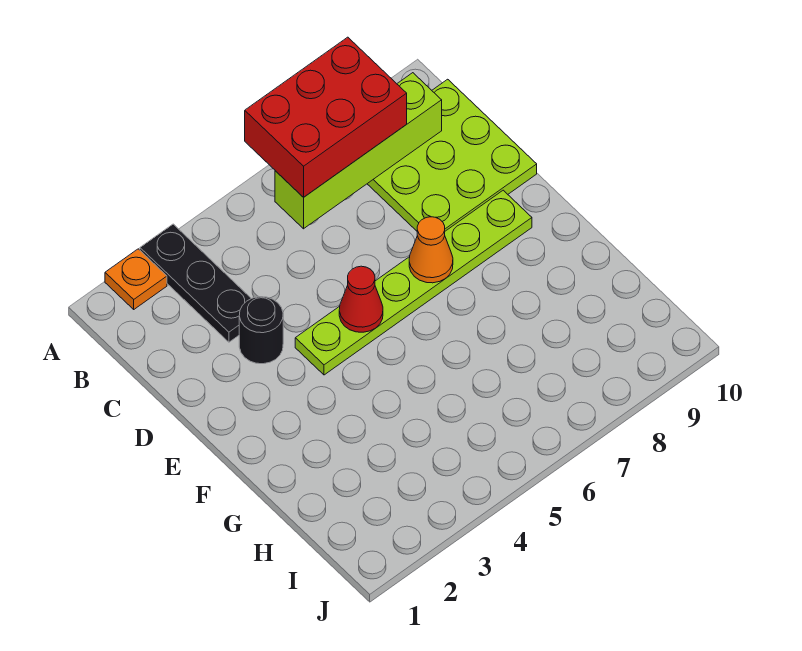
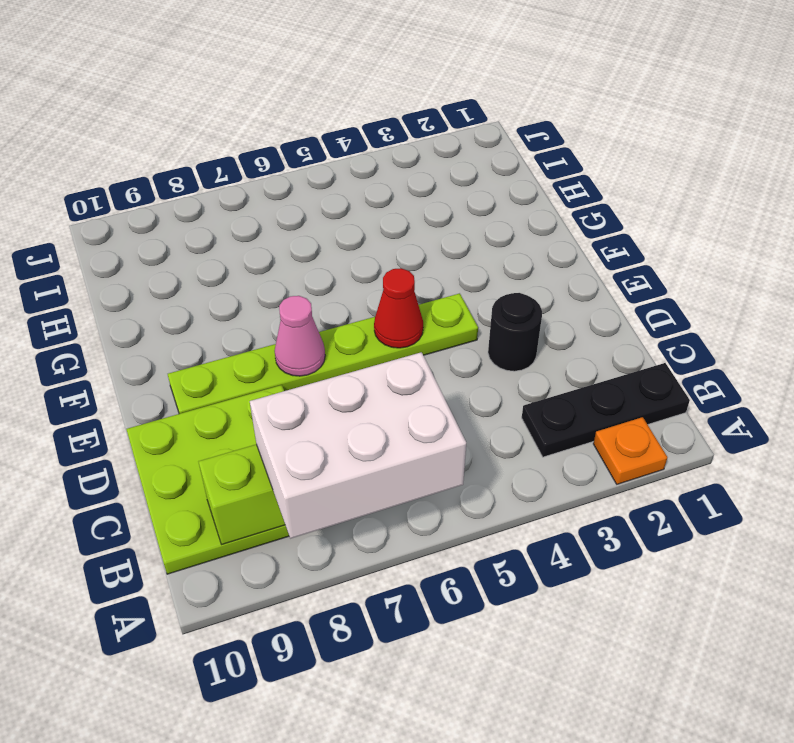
black plate A3:C3 level 1 -> black plate B1:B3 level 1
red brick A6:B8 level 3 -> white brick A6:B8 level 3
orange cone E7 level 2 -> pink cone E7 level 2

